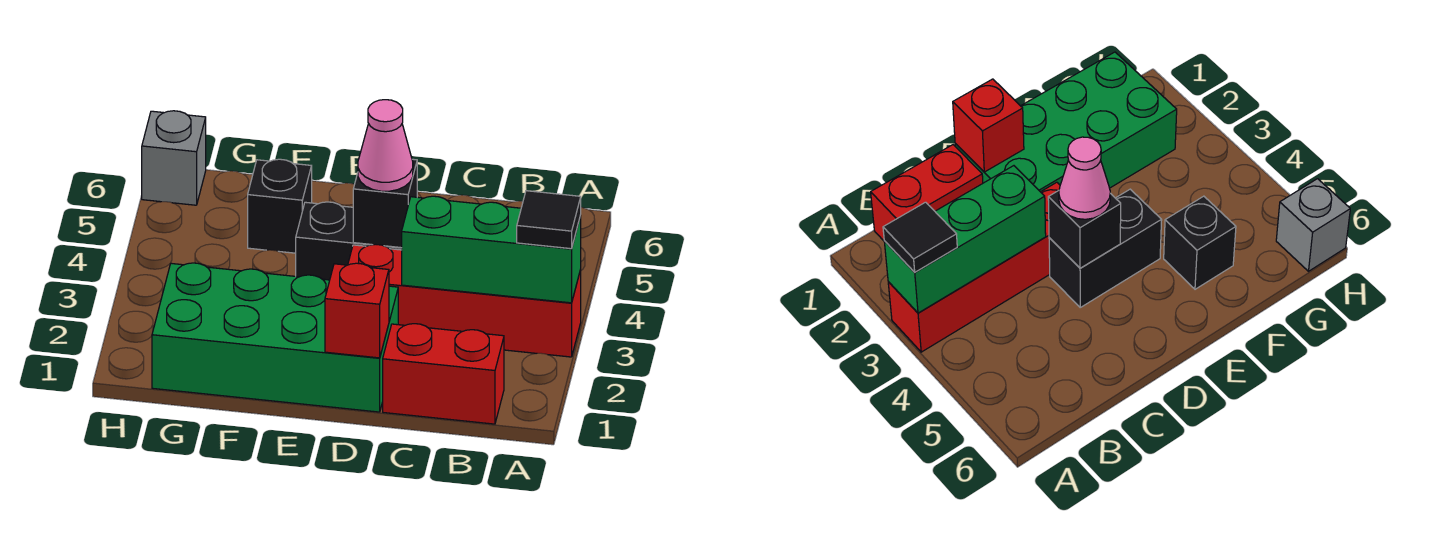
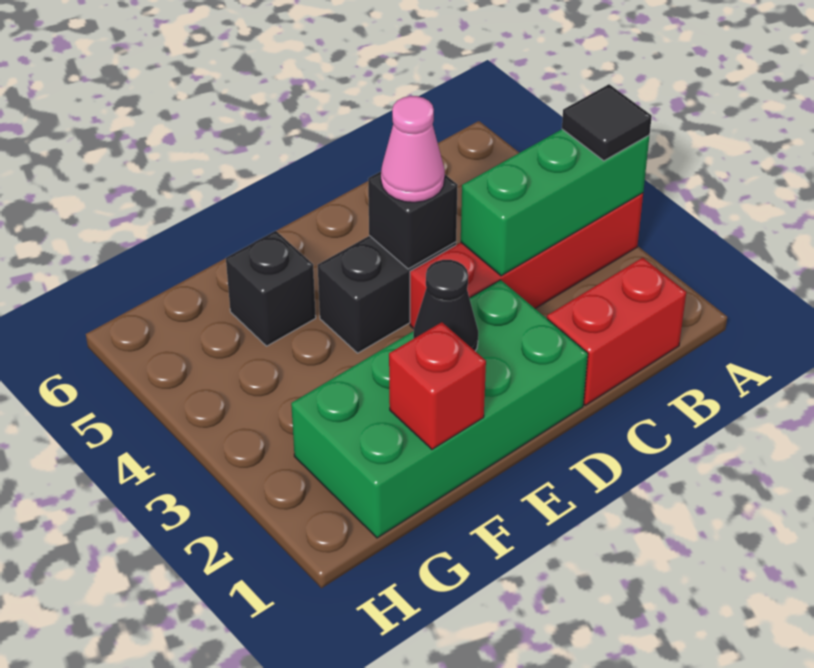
red brick D1 level 2 -> red brick F1 level 2
none -> black cone E2 level 2
grey brick H6 level 1 -> none

